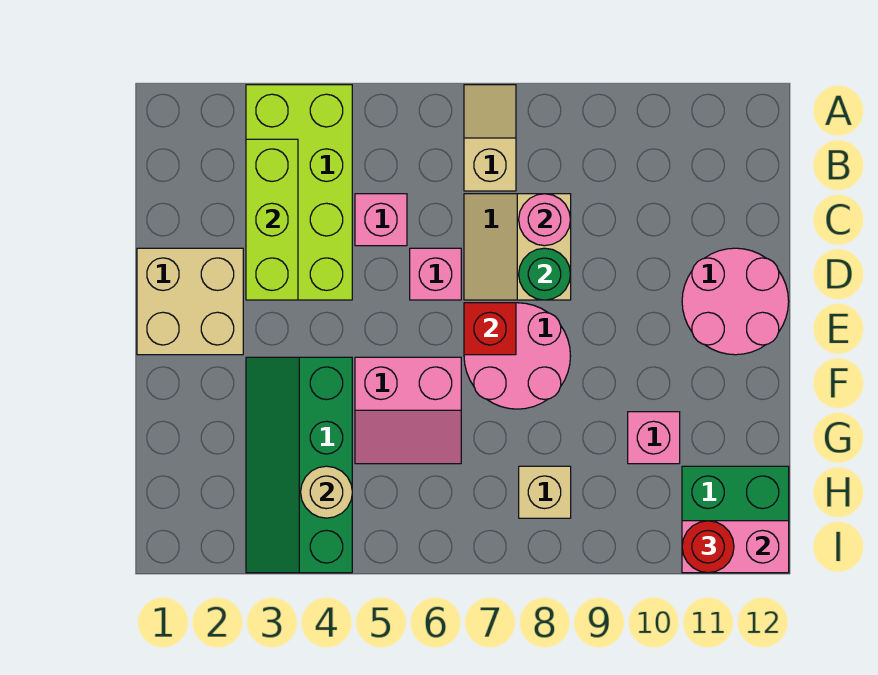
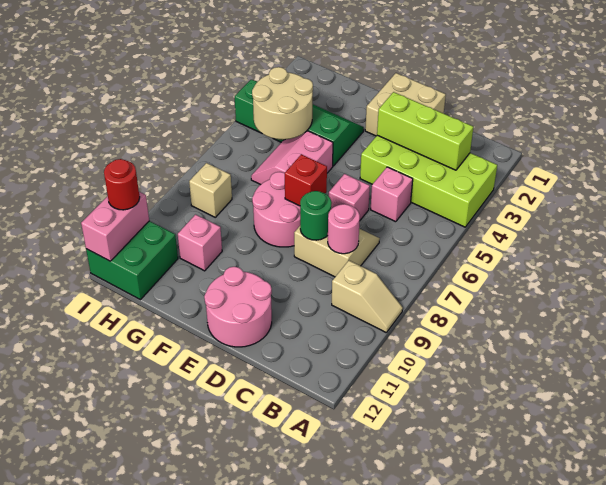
tan slope A7:B7 level 1 top B -> tan slope A9:B9 level 1 top B
tan round brick H4 level 2 -> tan round brick G4:H5 level 2

